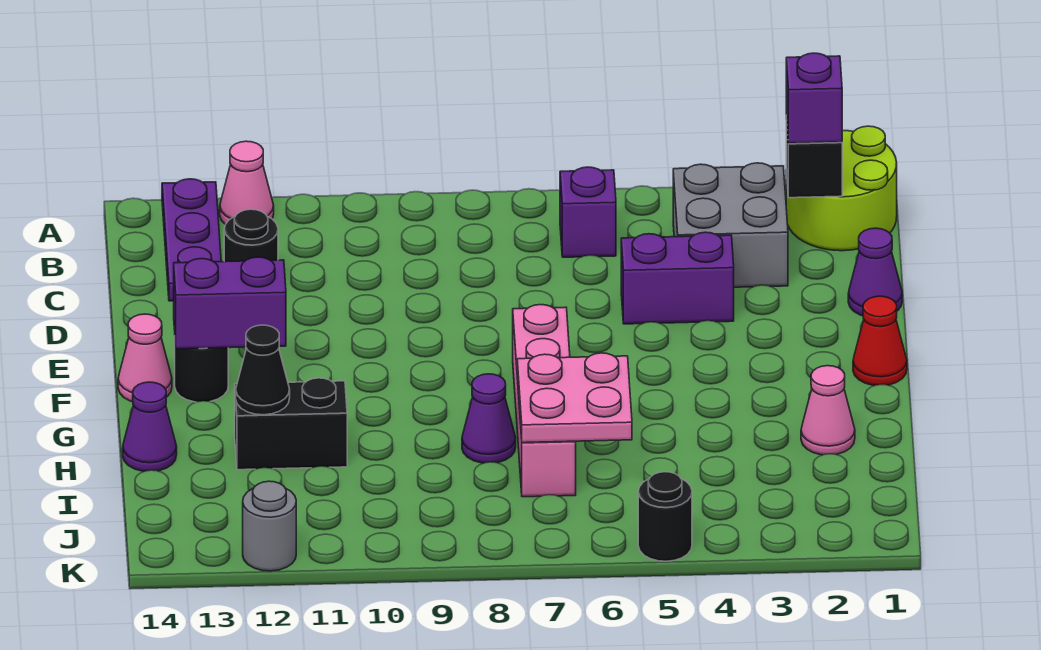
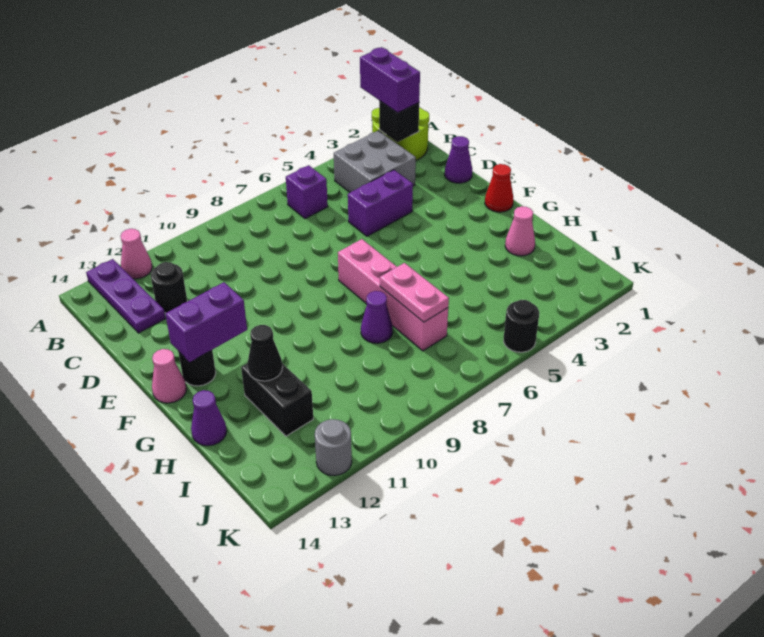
purple brick B2 level 3 -> purple brick A2:B2 level 3
pink plate H6:I7 level 2 -> pink plate H7:I7 level 2
black brick H11:H12 level 1 -> black brick H12:I12 level 1

